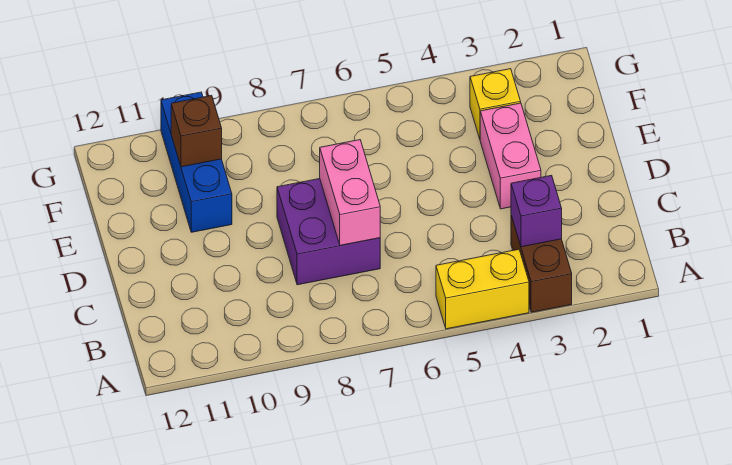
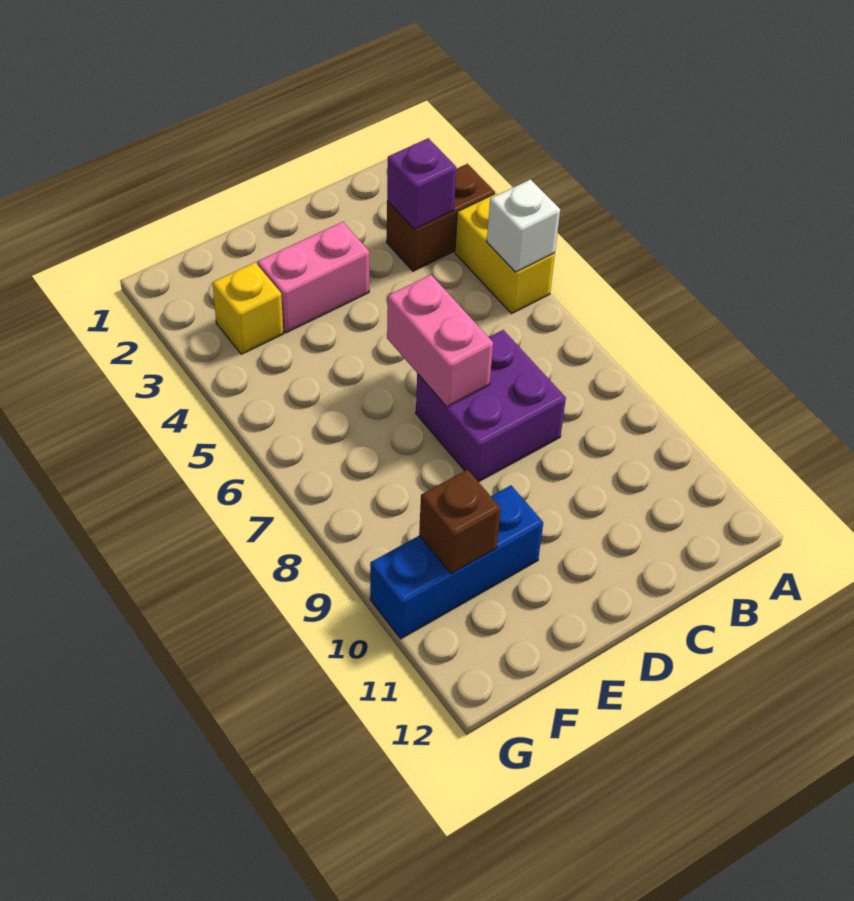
none -> white brick A5 level 2
pink brick C7:D7 level 2 -> pink brick D6:D7 level 2

